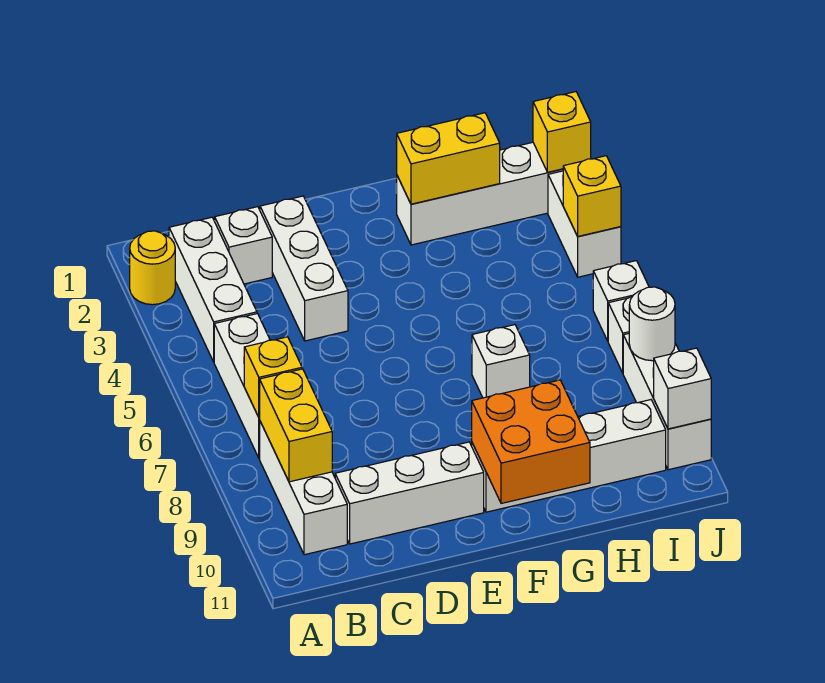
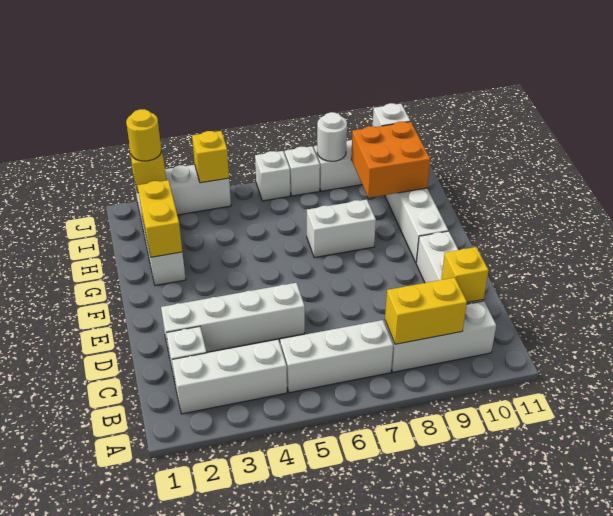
yellow round brick A2 level 1 -> yellow round brick J2 level 3
yellow brick B7 level 2 -> yellow brick C10 level 2
white brick D2:D4 level 1 -> white brick D2:D5 level 1
orange brick F10:G11 level 2 -> orange brick H9:I10 level 2
white brick G7 level 1 -> white brick G7:G8 level 1

